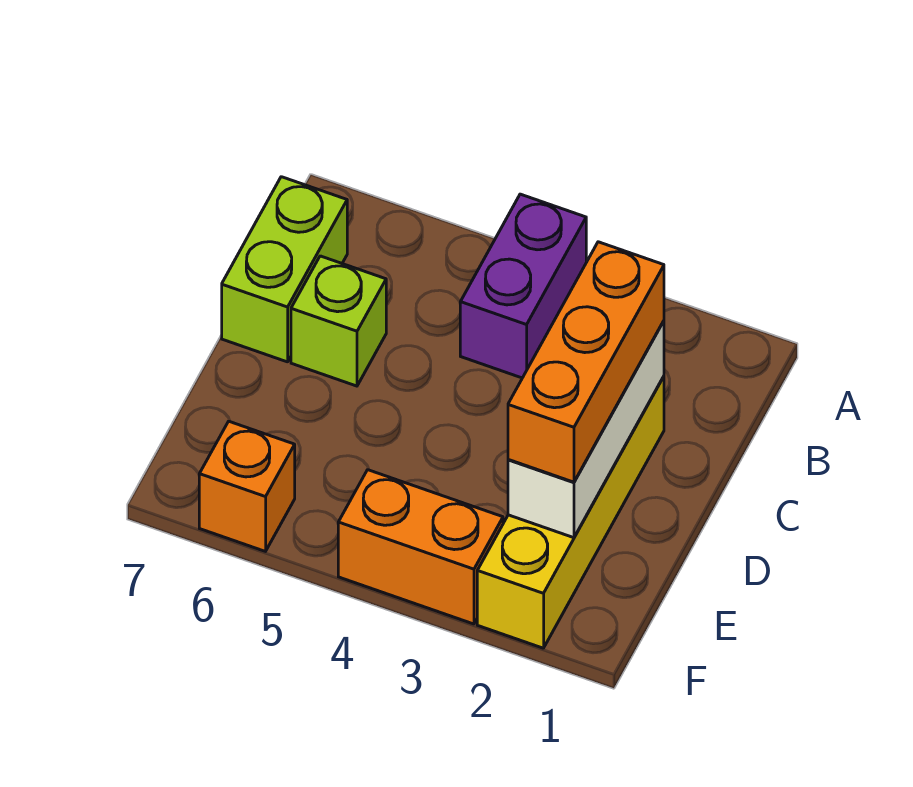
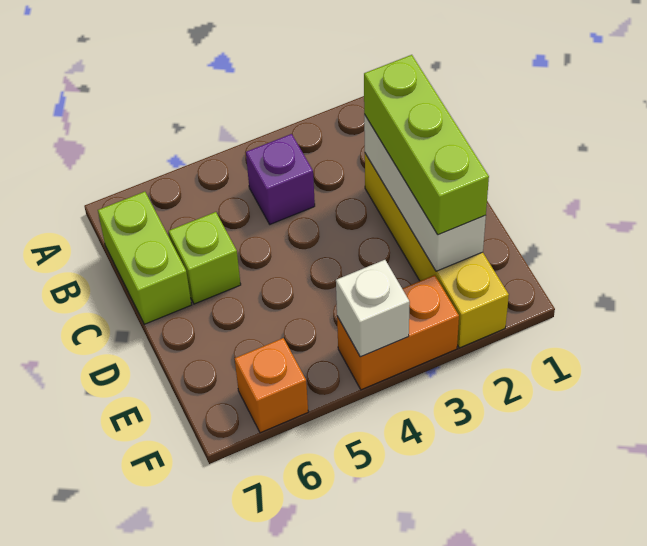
purple brick A4:B4 level 1 -> purple brick B4 level 1
orange brick C2:E2 level 3 -> lime brick C2:E2 level 3
none -> white brick F4 level 2

